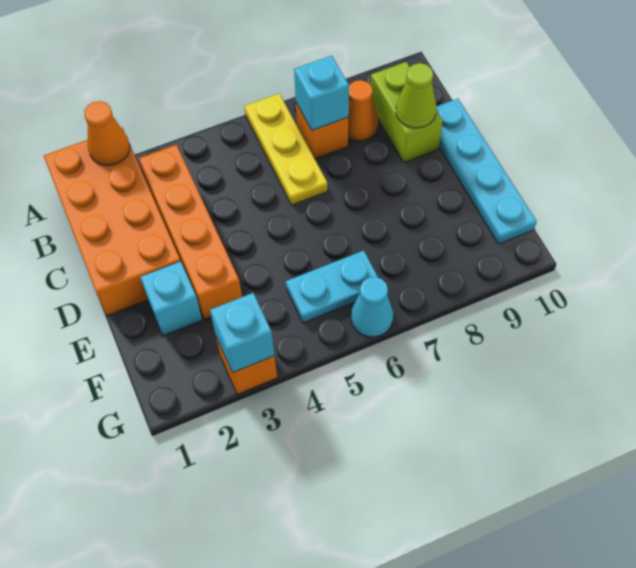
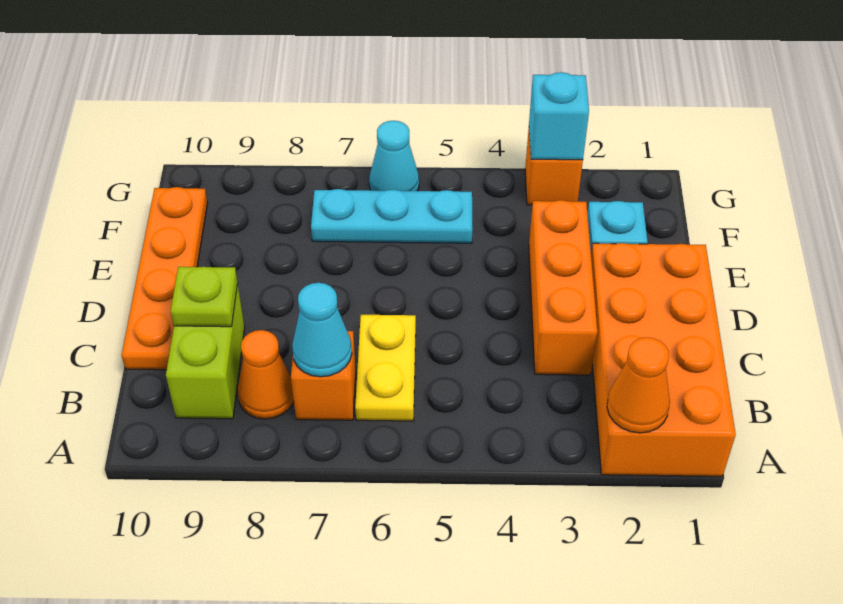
yellow plate A6:C6 level 1 -> yellow plate B6:C6 level 1
orange brick B3:E3 level 1 -> orange brick C3:E3 level 1
cyan brick B7 level 2 -> cyan cone B7 level 2
lime cone C9 level 2 -> lime plate C9 level 2
cyan plate C10:F10 level 1 -> orange plate C10:F10 level 1
cyan plate F5:F6 level 1 -> cyan plate F5:F7 level 1

